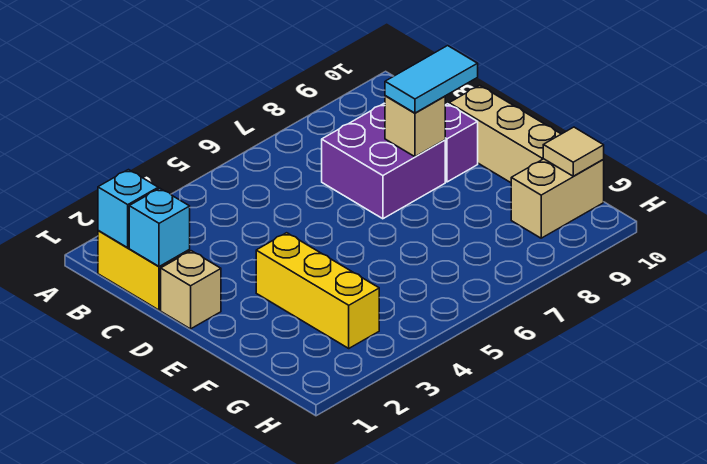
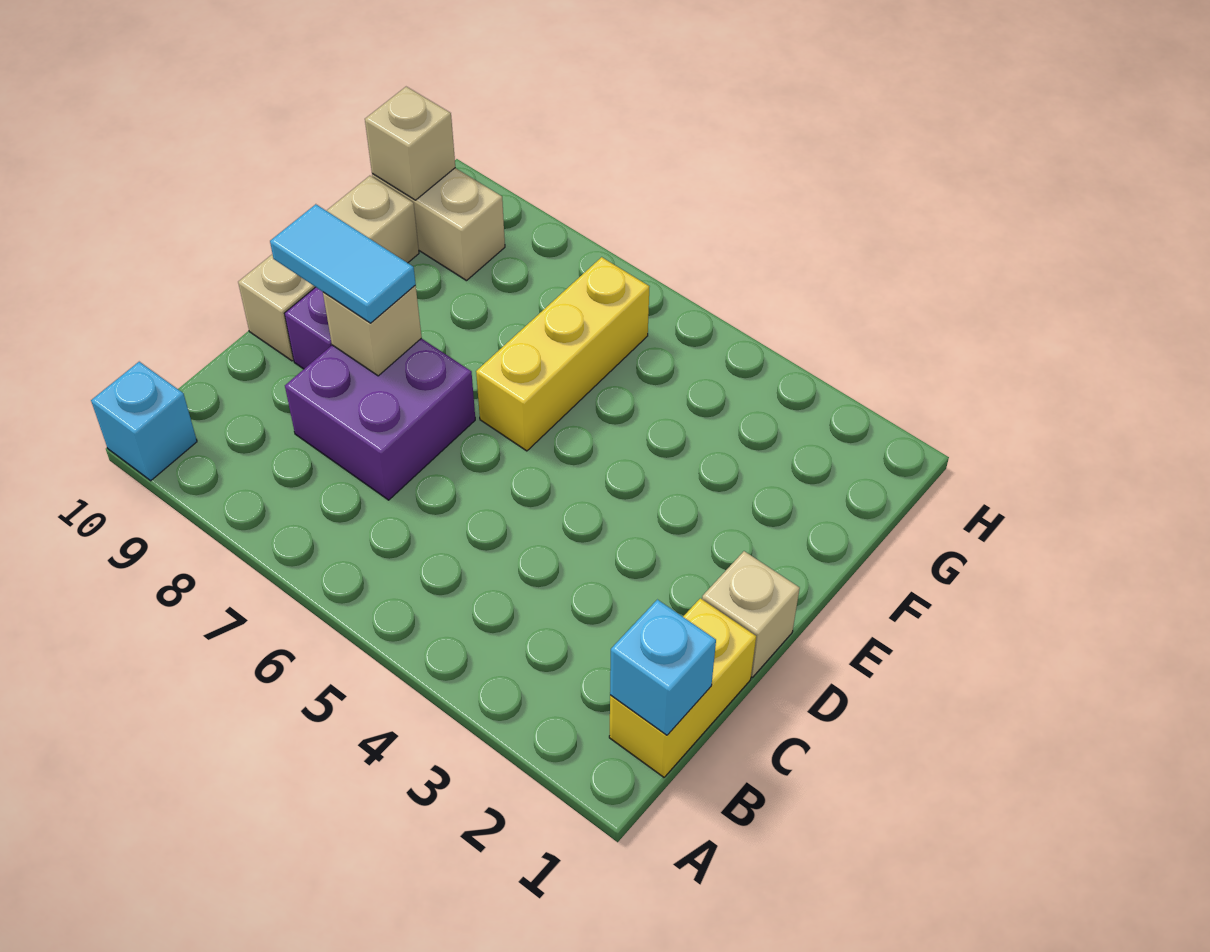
cyan brick C1 level 2 -> cyan brick A10 level 1
yellow brick E3:G3 level 1 -> yellow brick E6:G6 level 1
tan tile G10 level 2 -> tan brick G10 level 2

